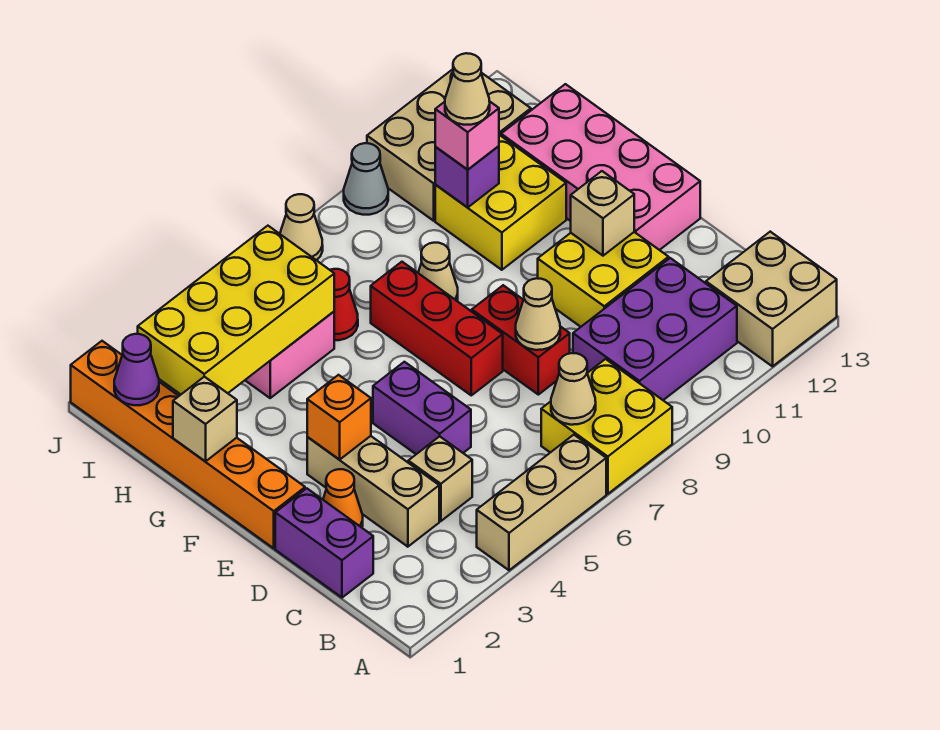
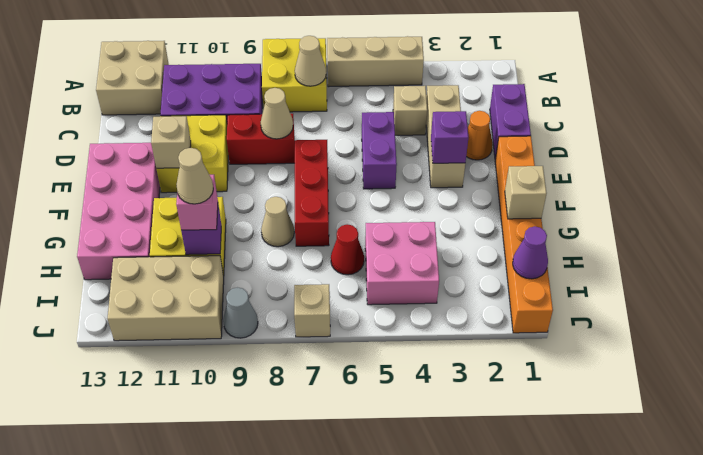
red brick D8:E8 level 1 -> red brick D8:D9 level 1
orange brick E3 level 2 -> purple brick E3 level 2
yellow brick H2:I5 level 2 -> none
tan cone J7 level 1 -> tan brick J7 level 1

